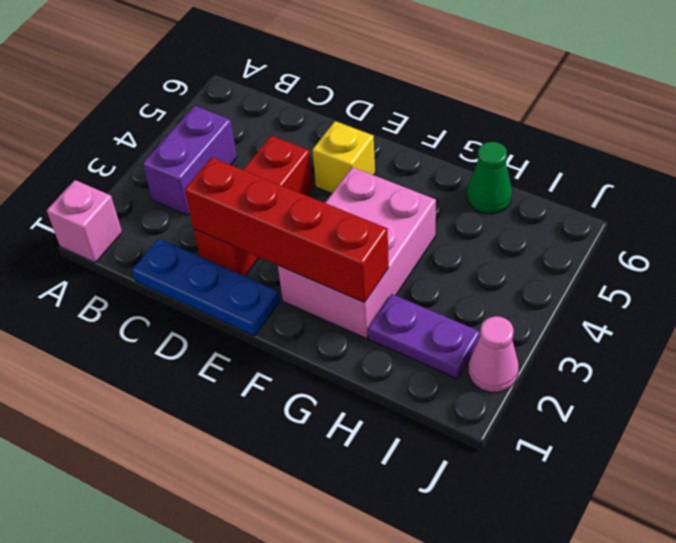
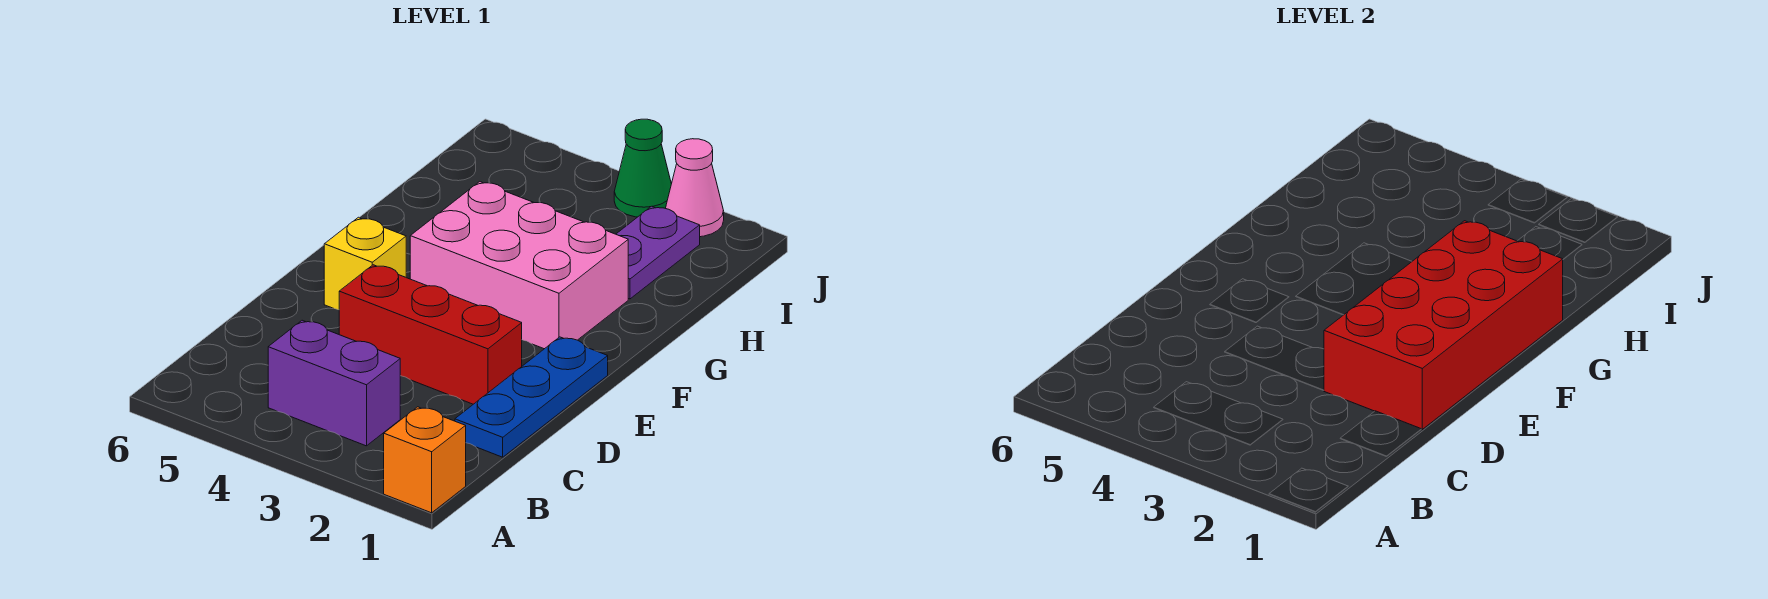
pink brick A1 level 1 -> orange brick A1 level 1
red brick D2:G2 level 2 -> red brick D1:G2 level 2
green cone H6 level 1 -> green cone J3 level 1

